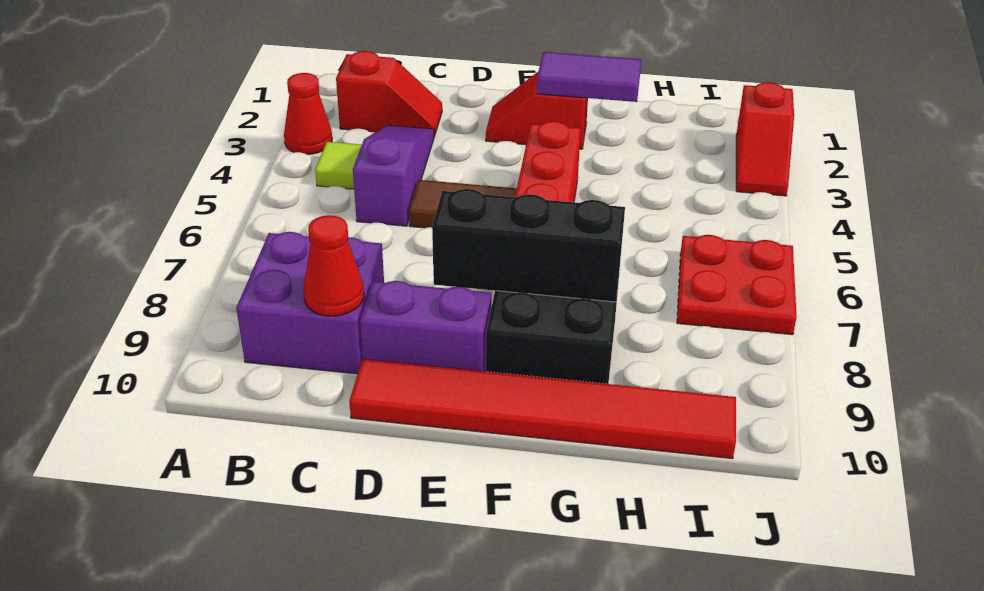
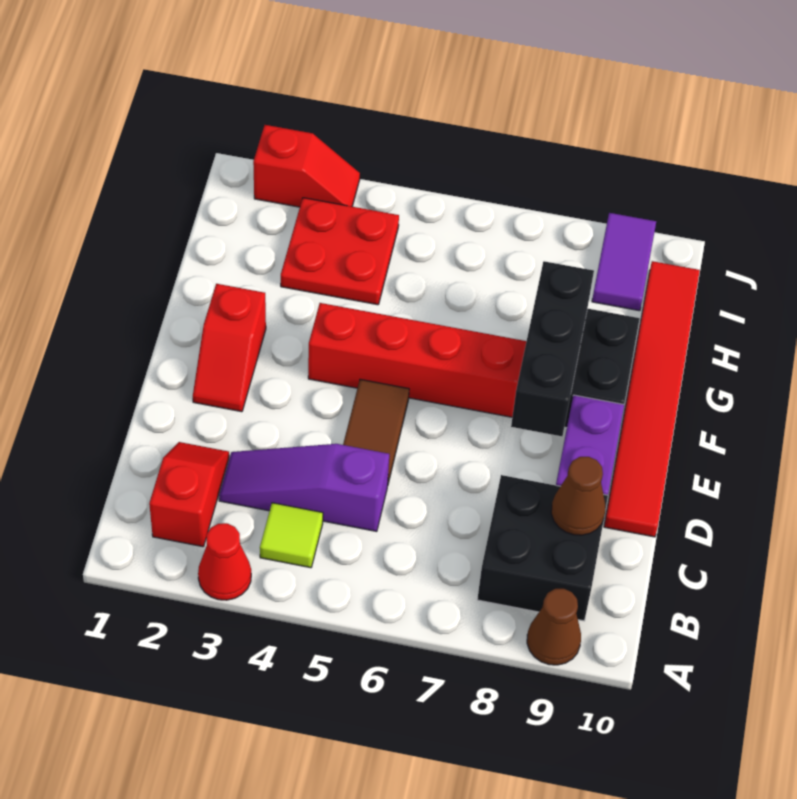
none -> brown cone A9 level 1
purple brick B8:C9 level 1 -> black brick B8:C9 level 1
red cone C9 level 2 -> brown cone C9 level 2
purple tile F2:G2 level 2 -> purple tile I9:J9 level 1
red plate I6:J7 level 1 -> red plate H3:I4 level 1

